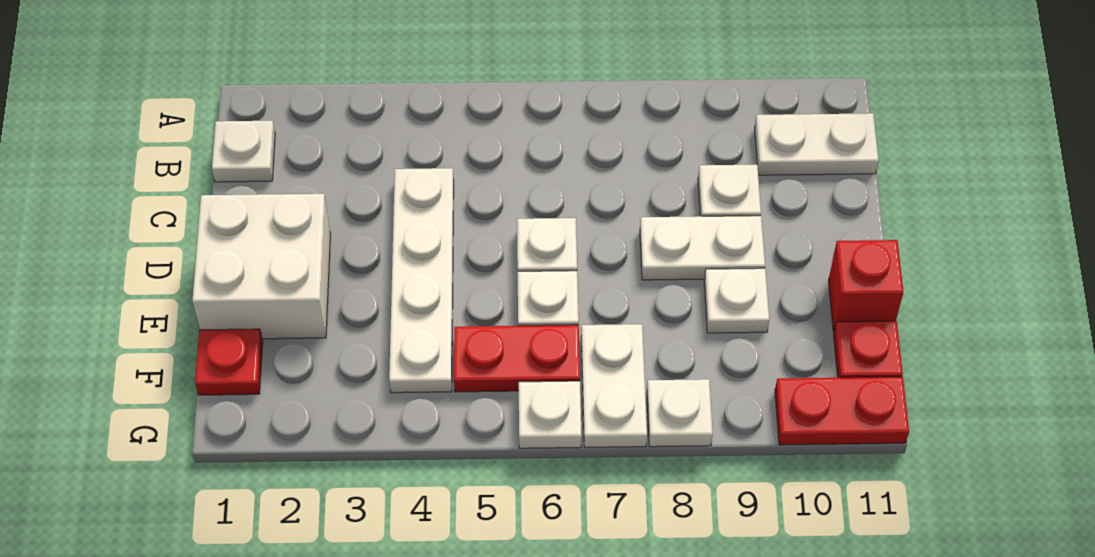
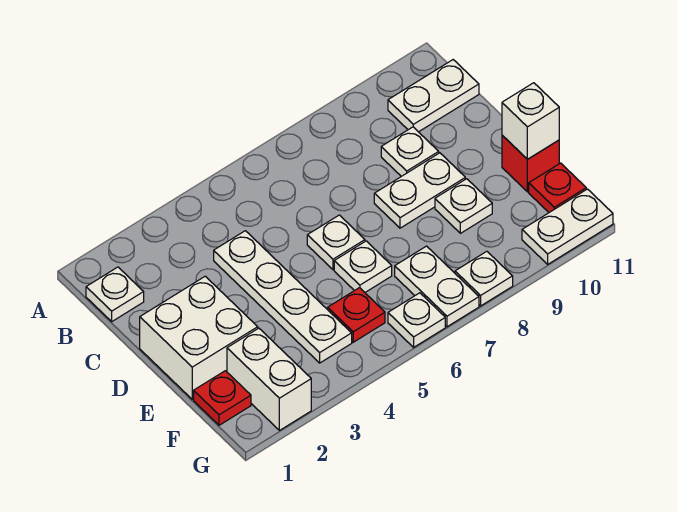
none -> white brick E11 level 2
none -> white brick F2:G2 level 1
red plate F5:F6 level 1 -> red plate F5 level 1
red plate G10:G11 level 1 -> white plate G10:G11 level 1

